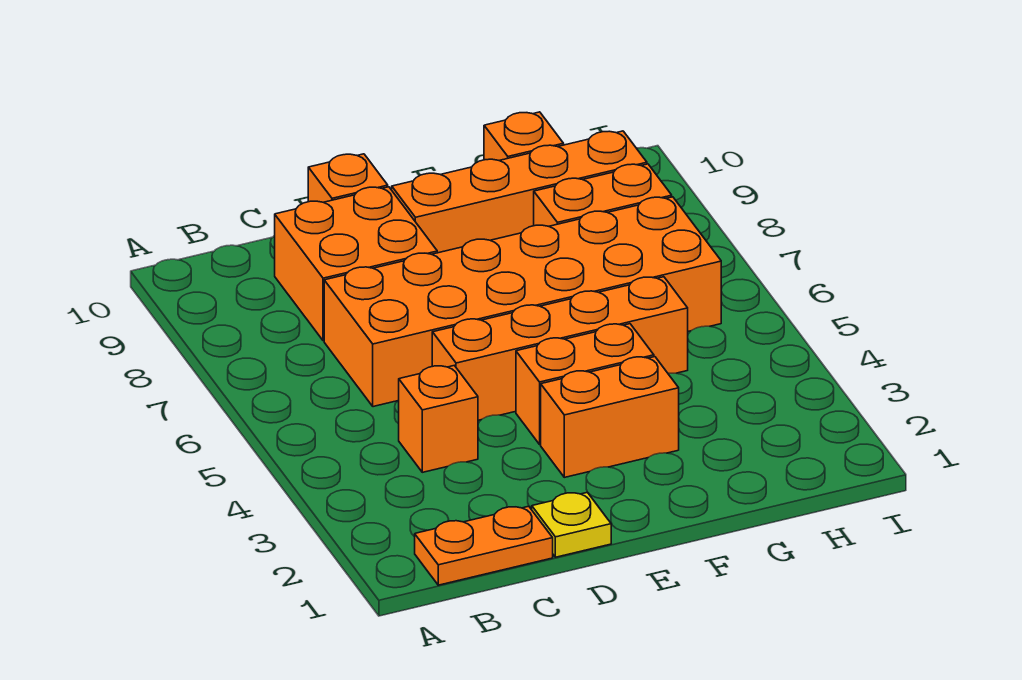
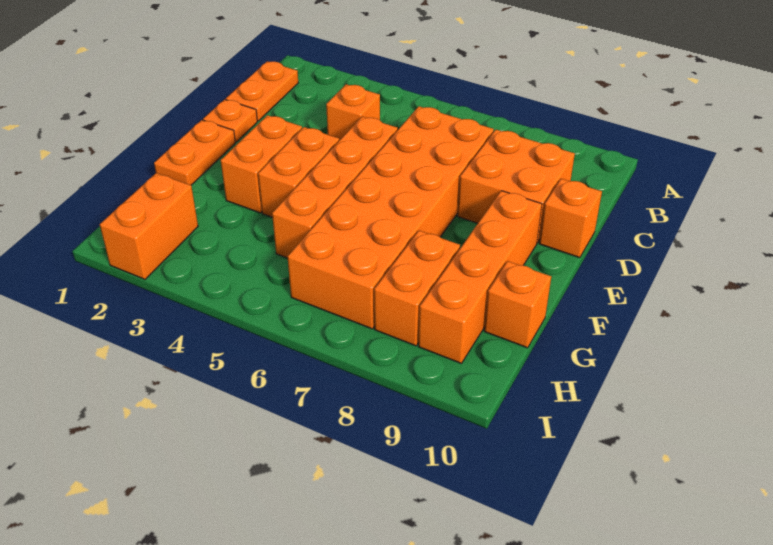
yellow plate D1 level 1 -> orange plate D1 level 1
none -> orange plate E1:F1 level 1
none -> orange brick H2:I2 level 1

